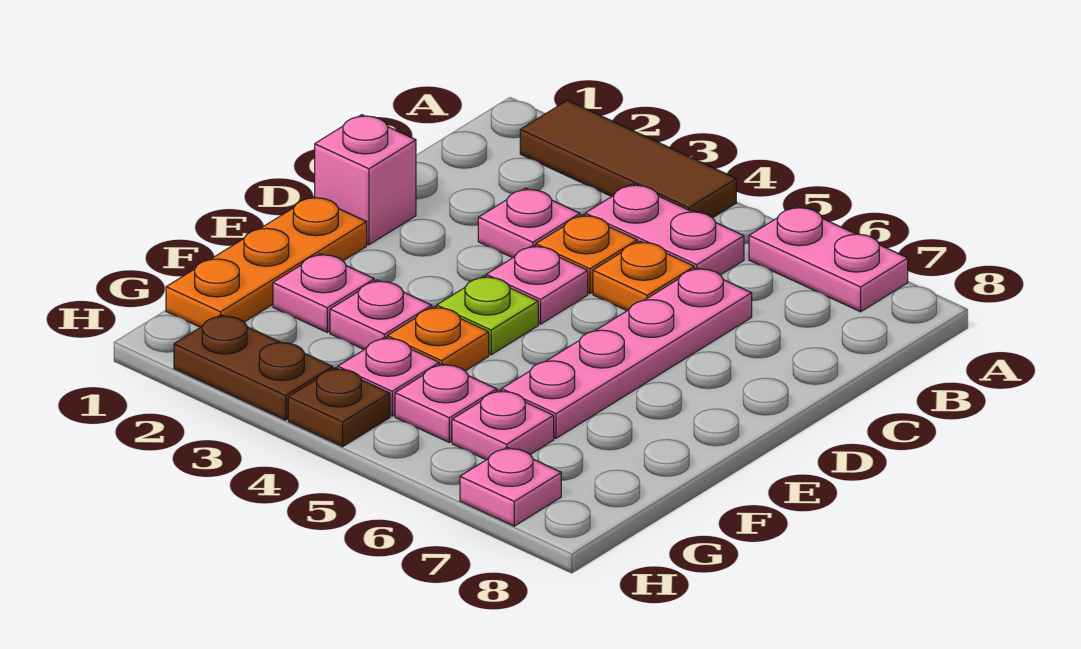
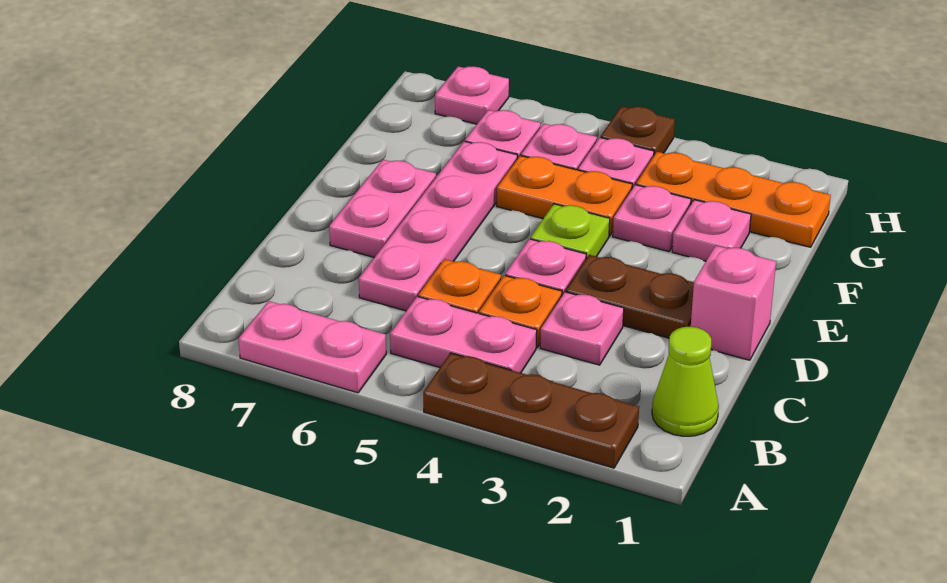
brown tile A2:A4 level 1 -> brown plate A2:A4 level 1
none -> lime cone B1 level 1
none -> pink plate D7:E7 level 1
orange plate E1:G1 level 1 -> orange plate G1:G3 level 1
orange plate F4 level 1 -> orange plate F4:F5 level 1
brown plate H2:H3 level 1 -> brown plate D2:D3 level 1

